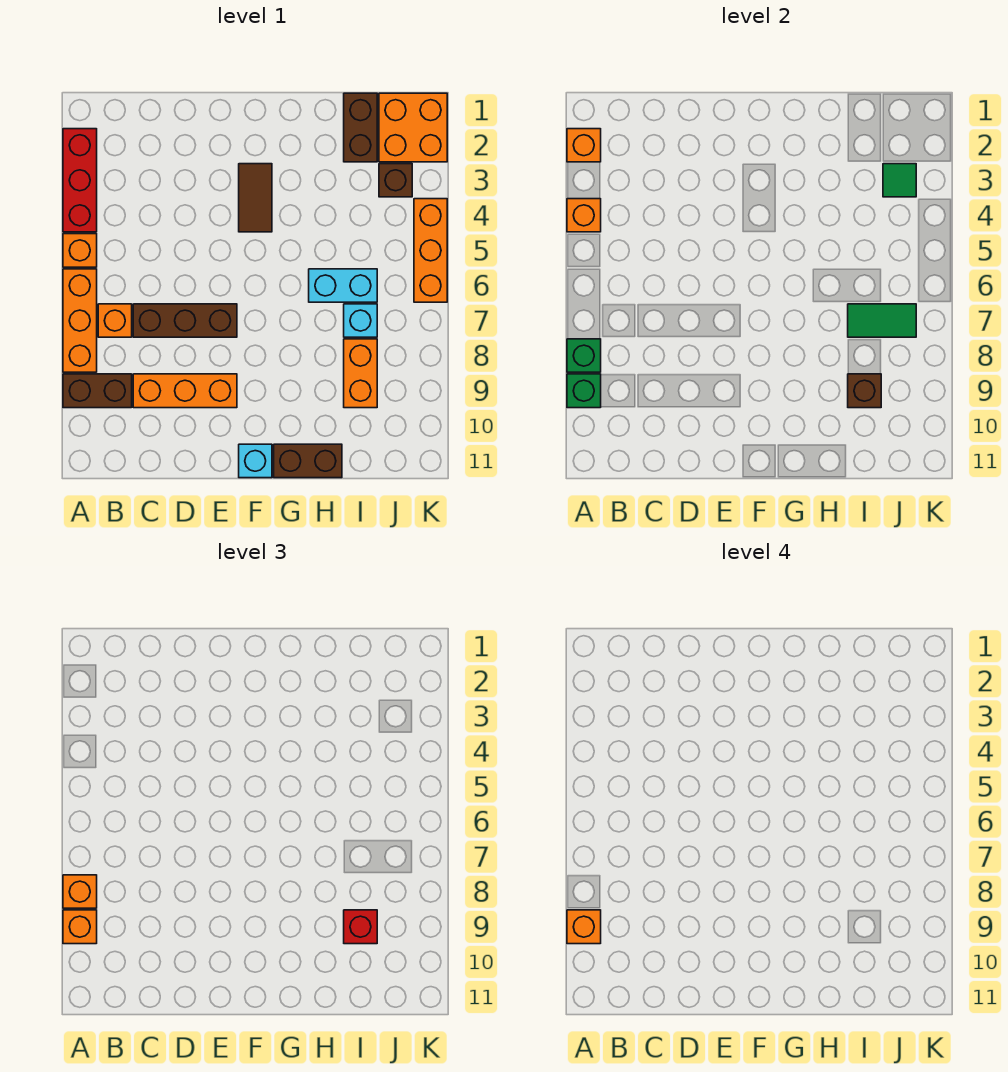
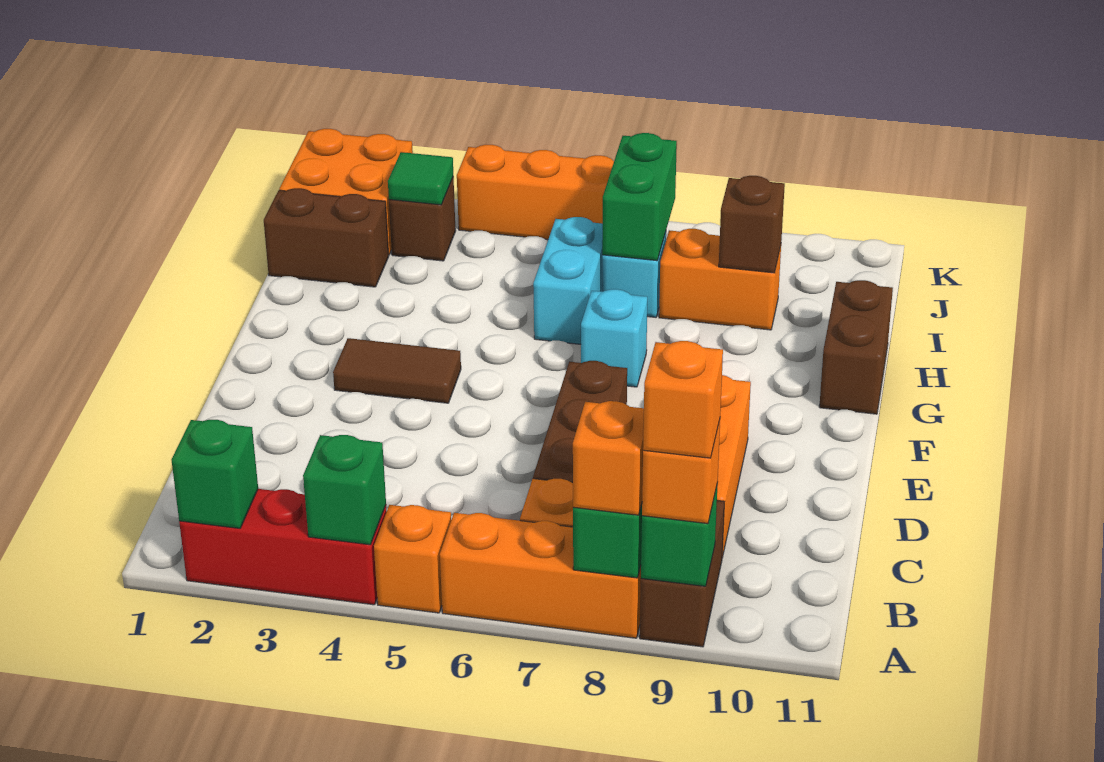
orange brick A2 level 2 -> green brick A2 level 2
orange brick A4 level 2 -> green brick A4 level 2
cyan brick F11 level 1 -> cyan brick G7 level 1
green tile I7:J7 level 2 -> green brick I7:J7 level 2
red brick I9 level 3 -> none

